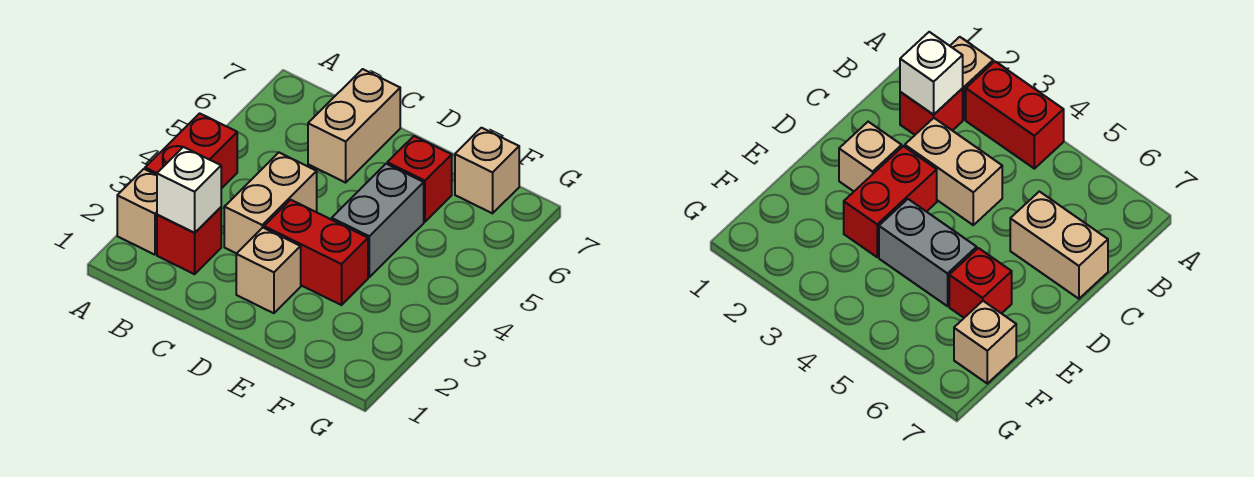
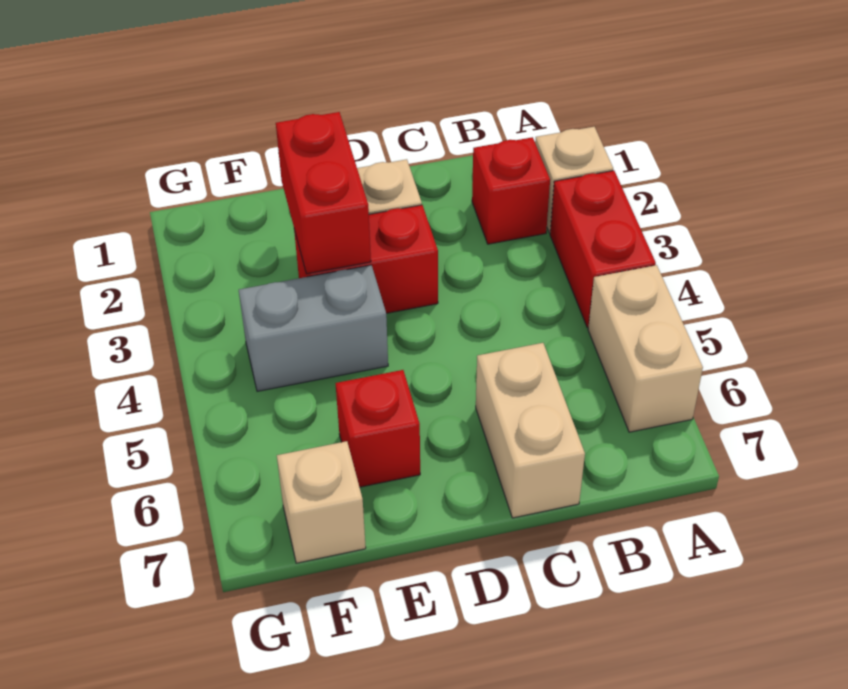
white brick B2 level 2 -> none
tan brick C3:C4 level 1 -> tan brick A5:A6 level 1
none -> red brick E2:E3 level 2
grey brick E4:E5 level 1 -> grey brick E4:F4 level 1

